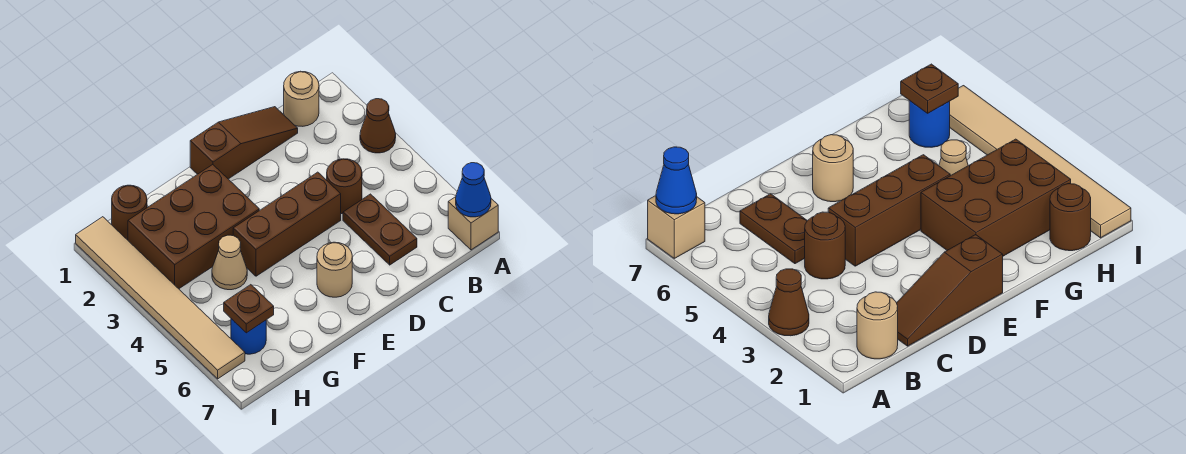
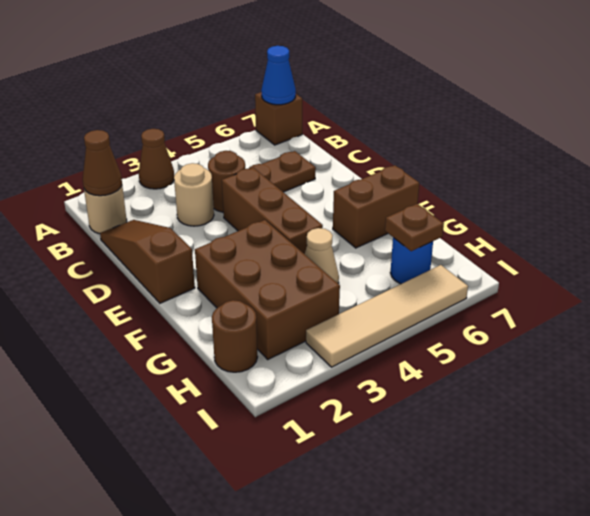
tan brick A7 level 1 -> brown brick A7 level 1
none -> brown cone B1 level 2
tan round brick E6 level 1 -> tan round brick C3 level 1
none -> brown brick F6:F7 level 1
tan tile I1:I6 level 1 -> tan tile I3:I6 level 1

